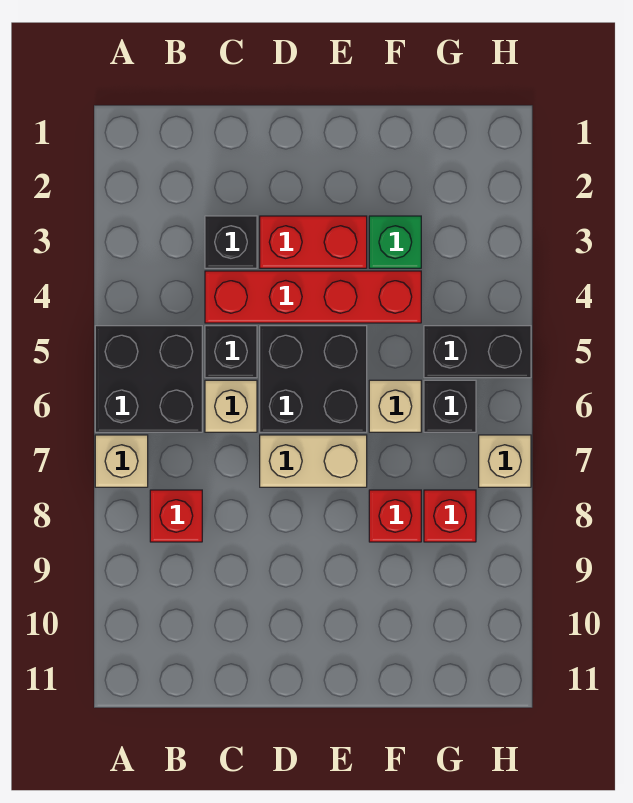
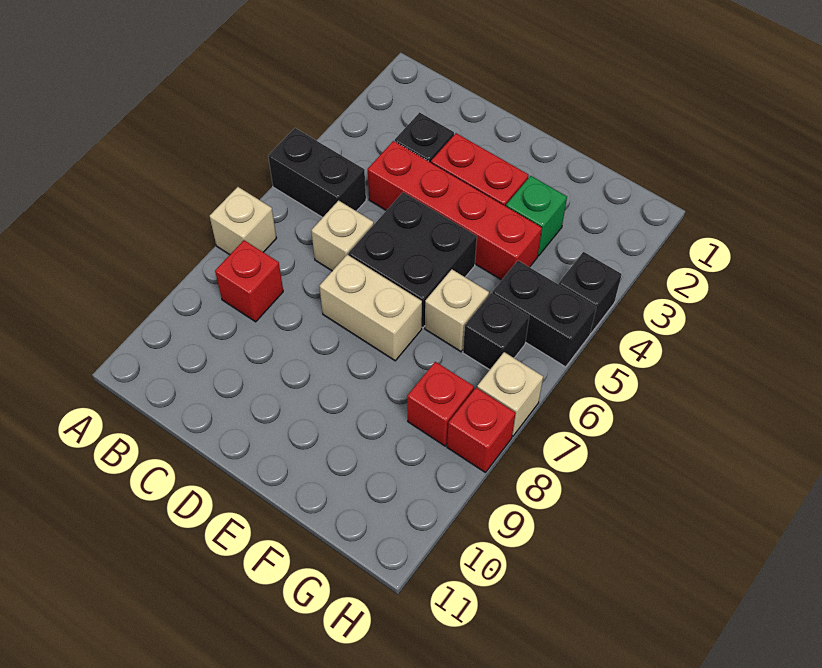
black brick A5:B6 level 1 -> black brick A5:B5 level 1
black brick C5 level 1 -> black brick H4 level 1
red brick F8 level 1 -> red brick H8 level 1

